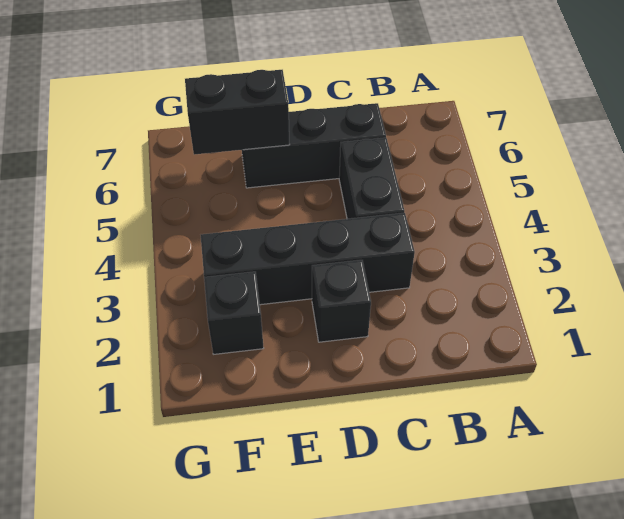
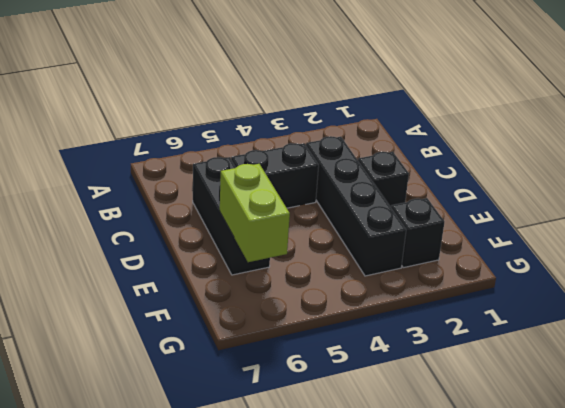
black brick E6:F6 level 2 -> lime brick E6:F6 level 2

